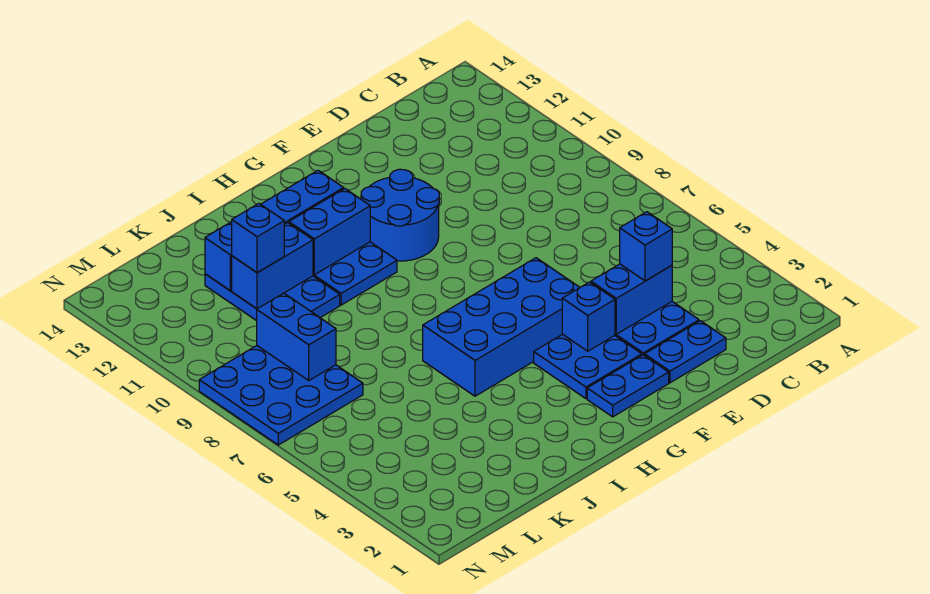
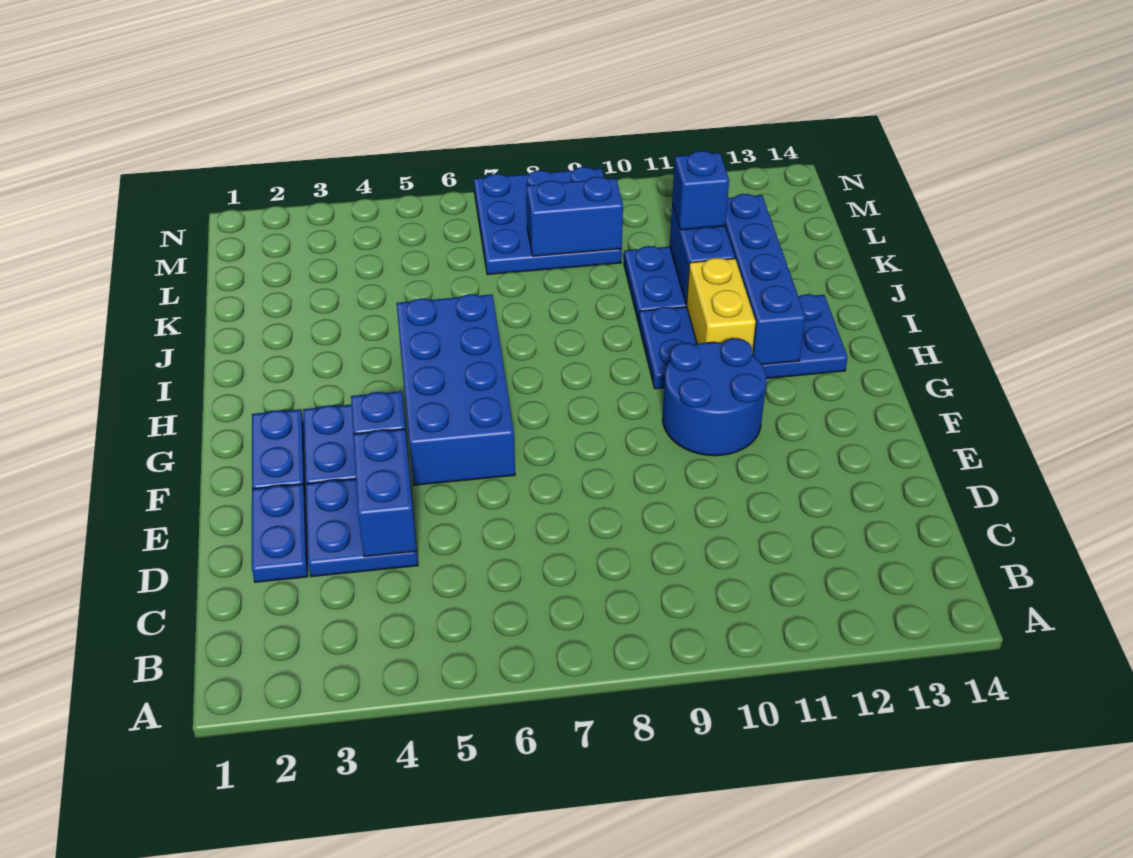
blue brick D4 level 3 -> none
blue brick H11:I11 level 2 -> yellow brick H11:I11 level 2

